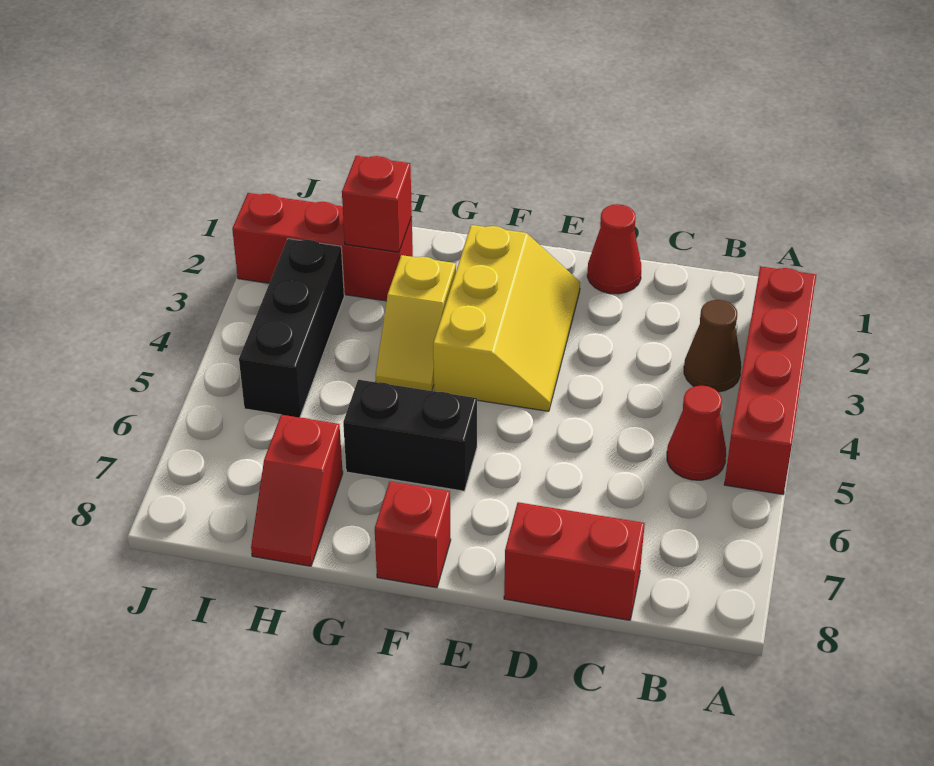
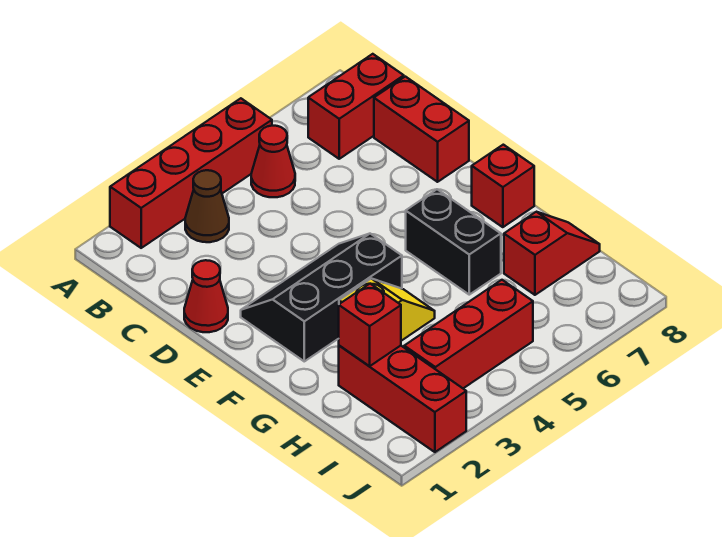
none -> red brick B7:B8 level 1
yellow slope E2:F4 level 1 top F -> black slope E2:F4 level 1 top F
black brick I3:I5 level 1 -> red brick I3:I5 level 1

